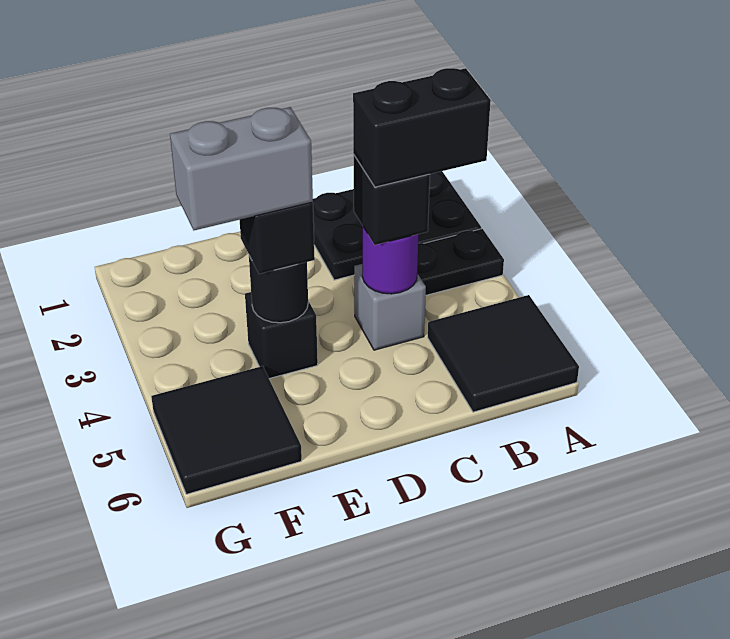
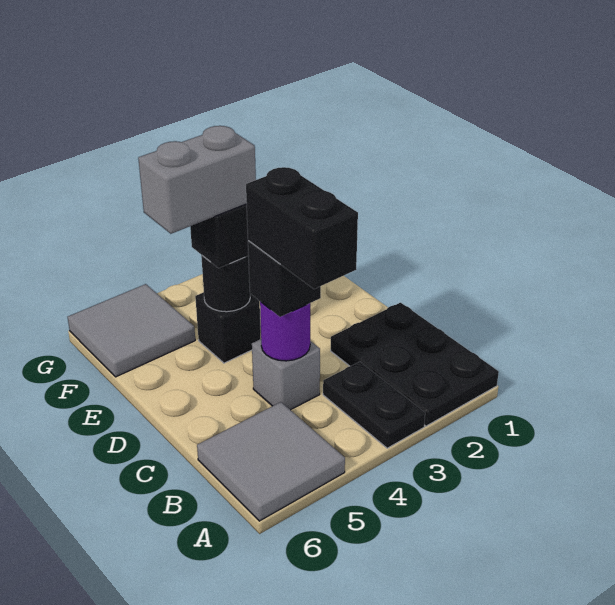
black tile A5:B6 level 1 -> grey tile A5:B6 level 1
grey brick E4:F4 level 4 -> grey brick E4:E5 level 4
black tile F5:G6 level 1 -> grey tile F5:G6 level 1

